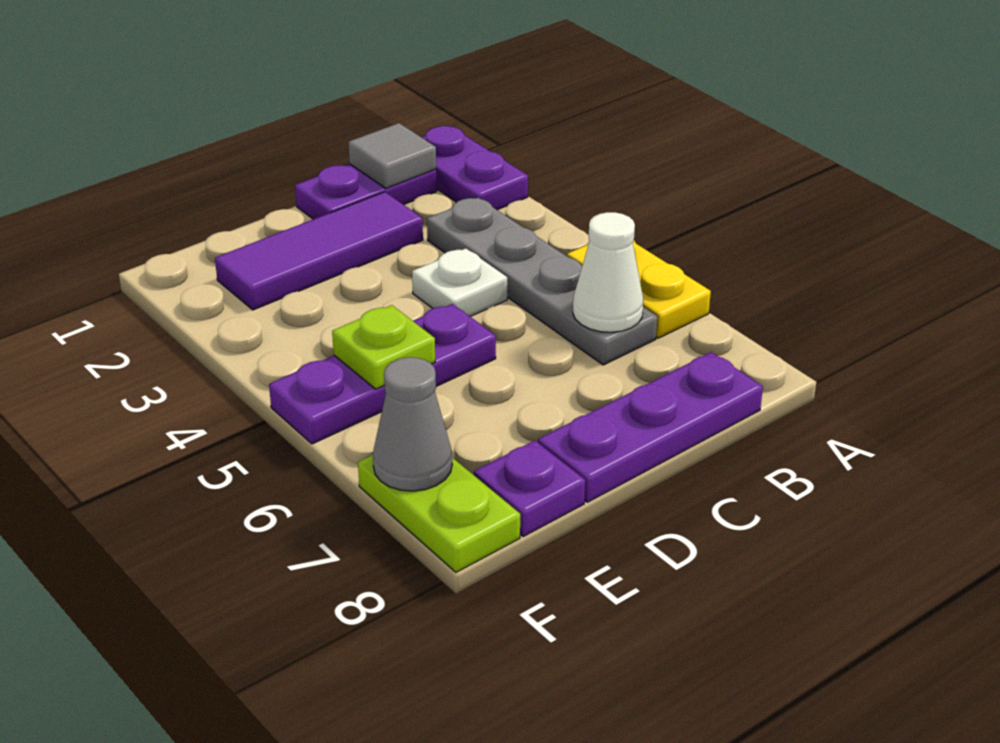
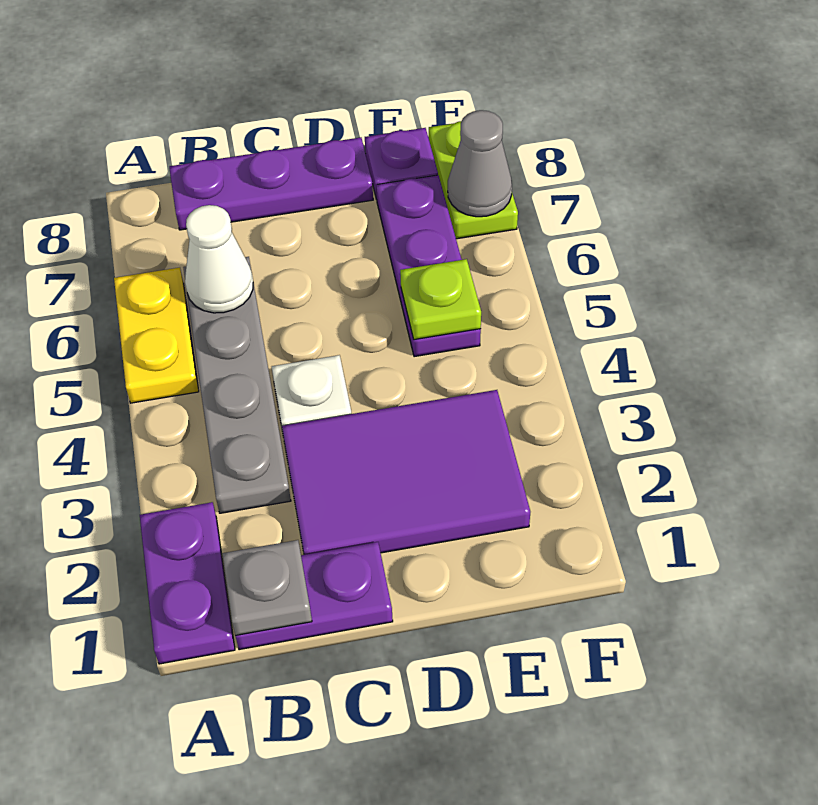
grey tile B1 level 2 -> grey plate B1 level 2
purple tile C2:E2 level 1 -> purple tile C2:E3 level 1
purple plate D5:F5 level 1 -> purple plate E5:E7 level 1

